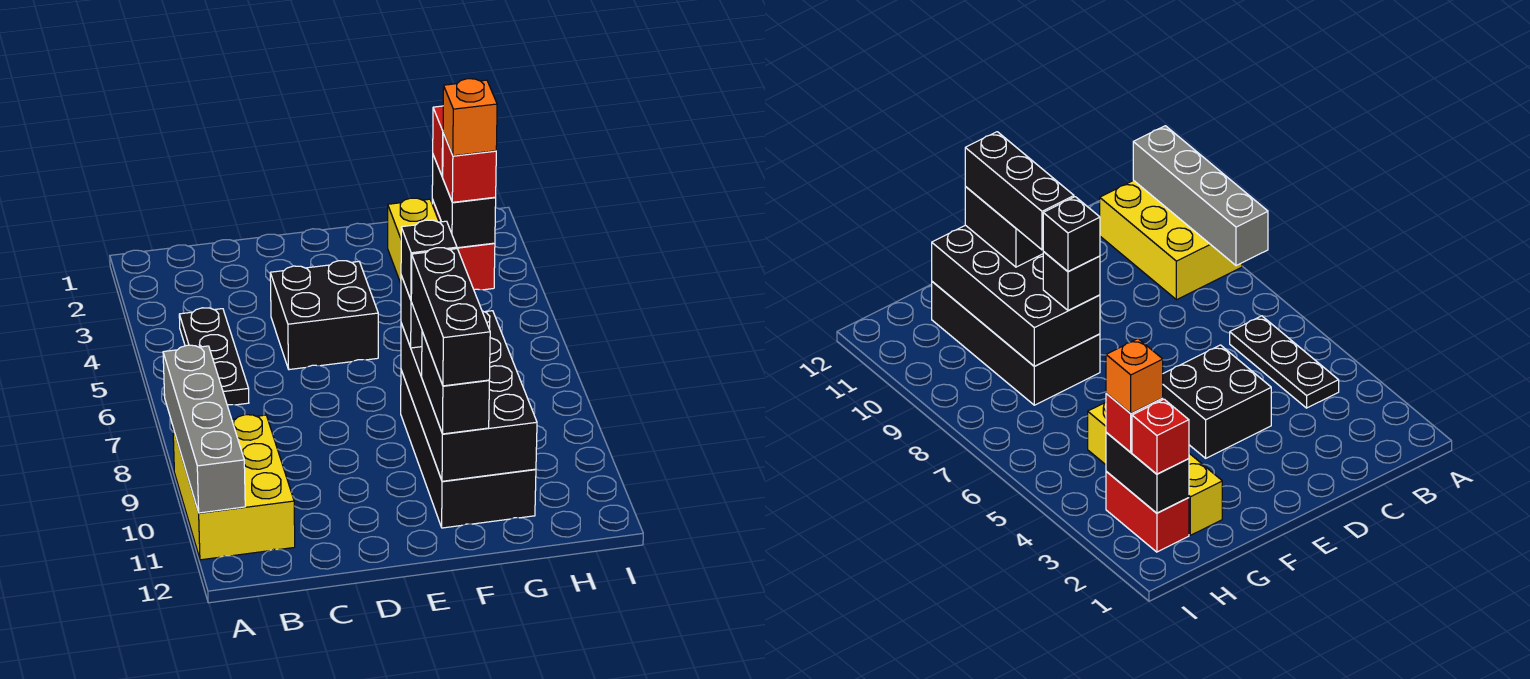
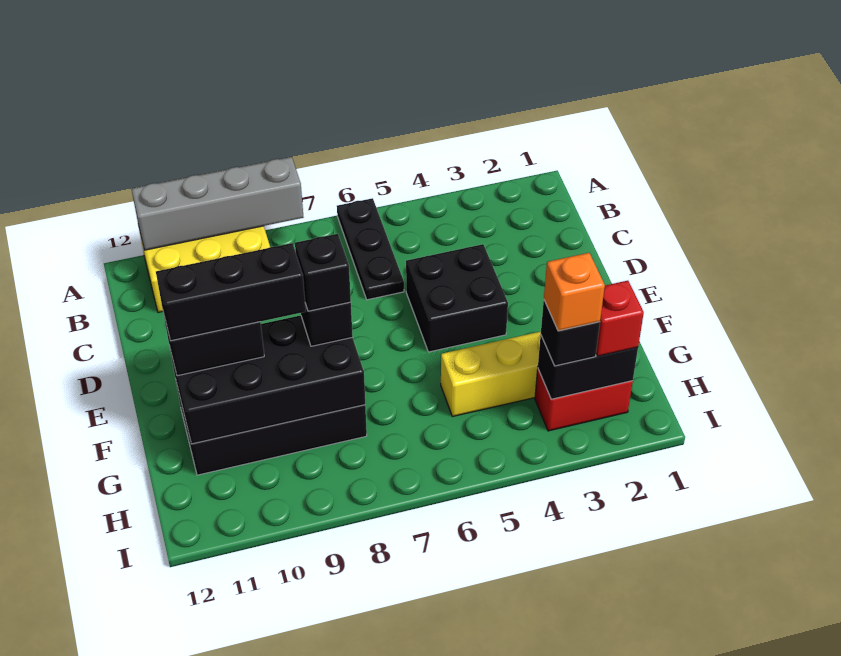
black plate B4:B6 level 1 -> black plate A6:C6 level 1
red brick H3 level 3 -> black brick H3 level 3

